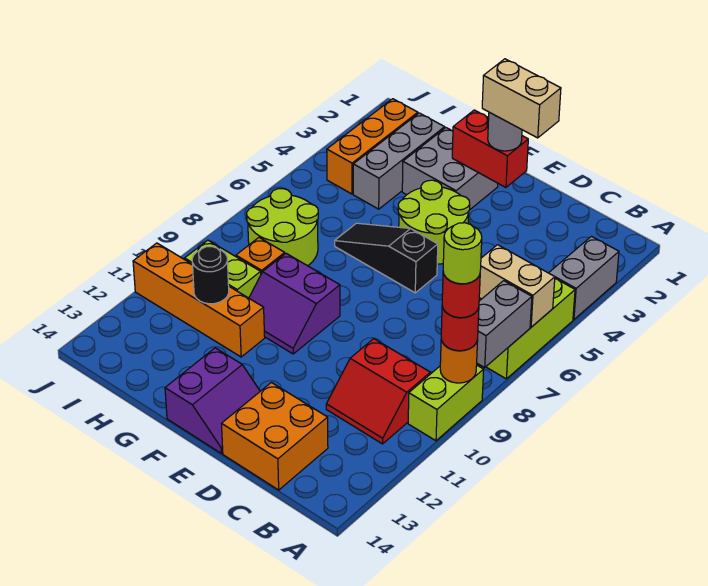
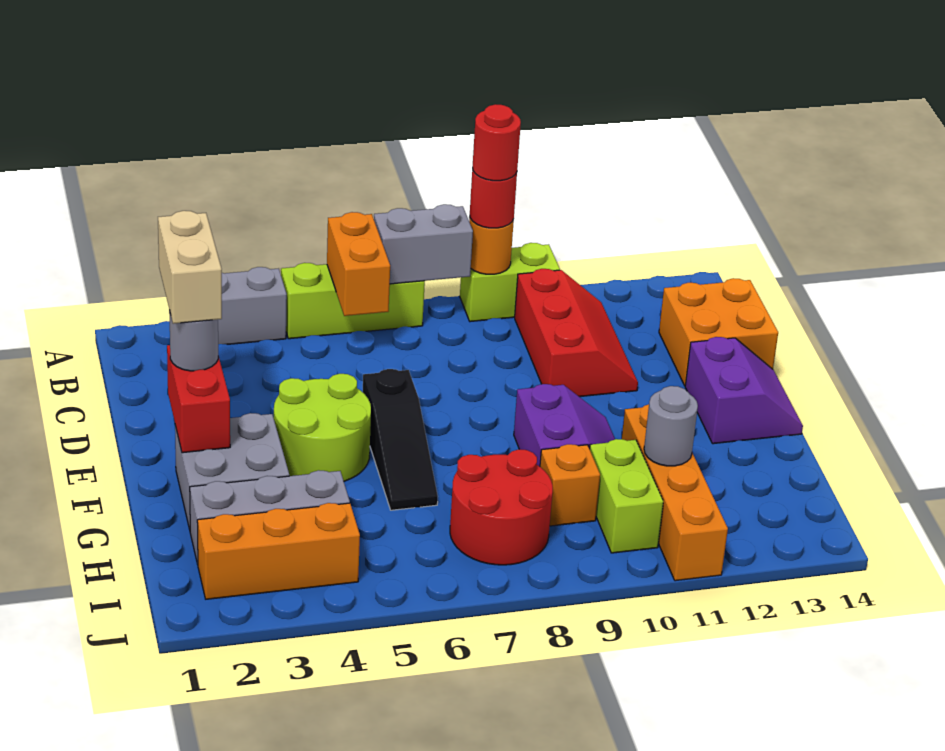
tan brick A6:B6 level 2 -> orange brick A6:B6 level 2
lime round brick A9 level 5 -> none
red slope B10:C11 level 1 top 10 -> red slope B10:D11 level 1 top 10
purple slope E13:F14 level 1 top F -> purple slope E13:F14 level 1 top 13
lime round brick H7:I8 level 1 -> red round brick H7:I8 level 1
black round brick H11 level 2 -> grey round brick H11 level 2

